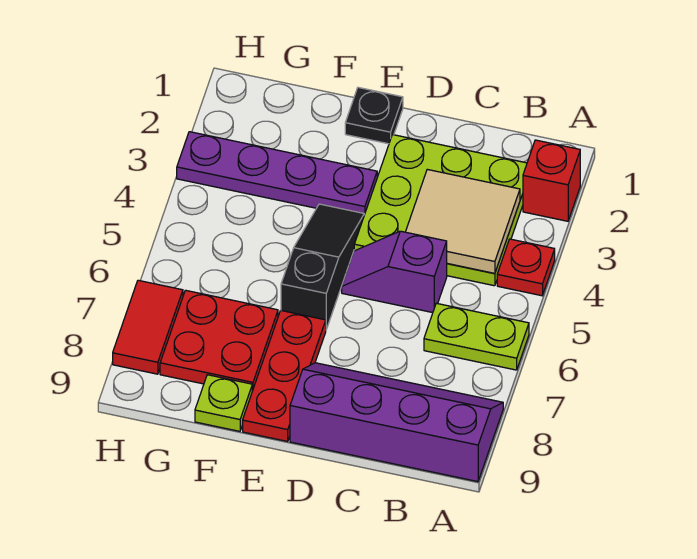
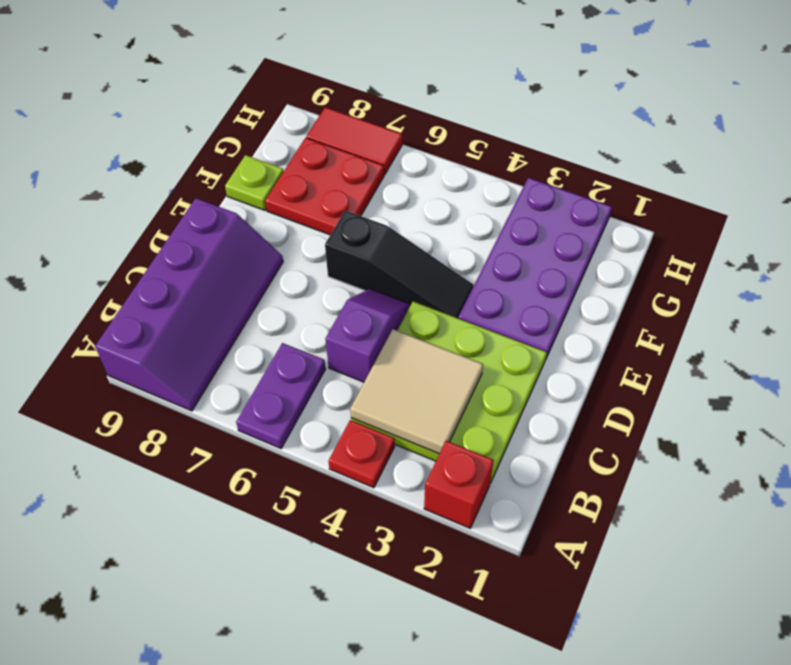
lime plate A6:B6 level 1 -> purple plate A6:B6 level 1
black plate E1 level 1 -> none
purple plate E3:H3 level 1 -> purple plate E2:H3 level 1
red plate E7:E9 level 1 -> none

